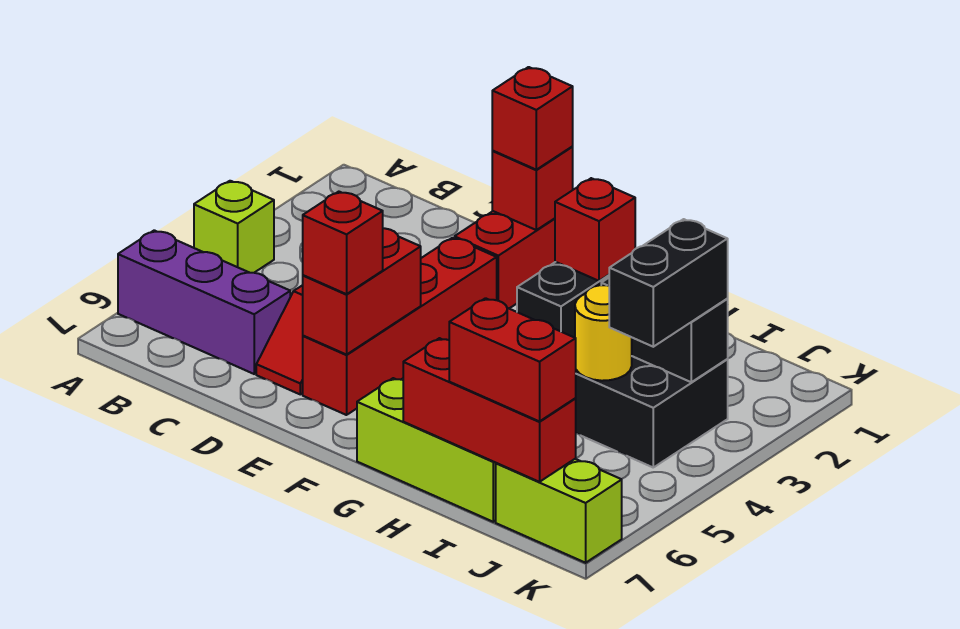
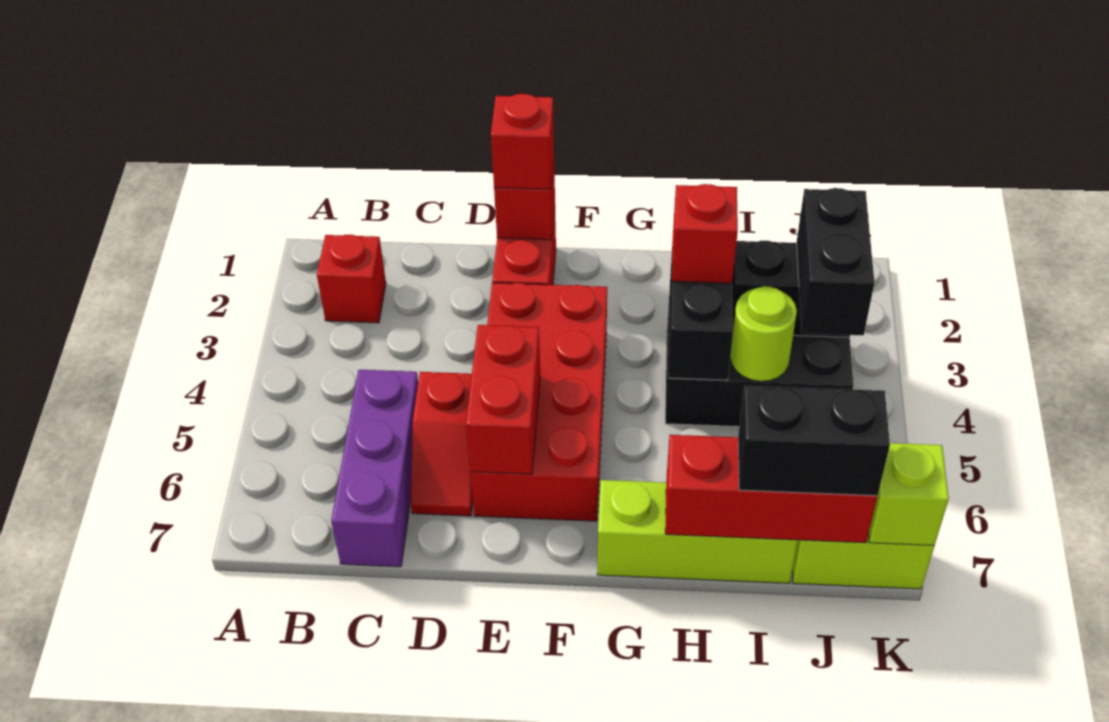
lime brick A4 level 1 -> lime brick K7 level 2
purple brick A6:C6 level 1 -> purple brick C5:C7 level 1
red brick E3:E6 level 1 -> red brick E3:F6 level 1
red brick E6 level 3 -> red brick B2 level 1
yellow round brick I4 level 2 -> lime round brick I4 level 2
red brick I7:J7 level 3 -> black brick I7:J7 level 3

